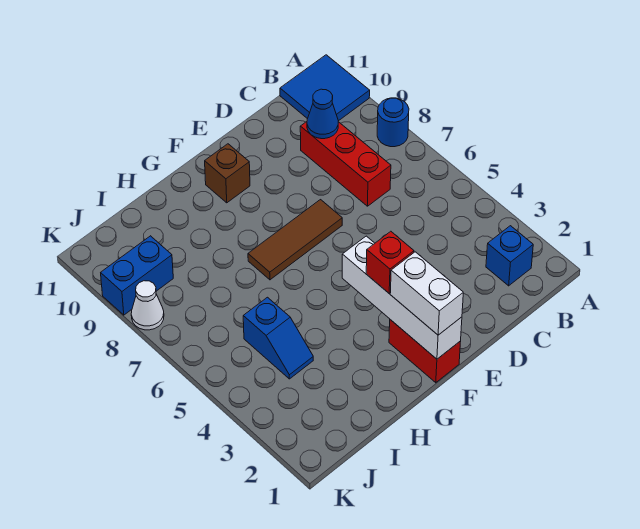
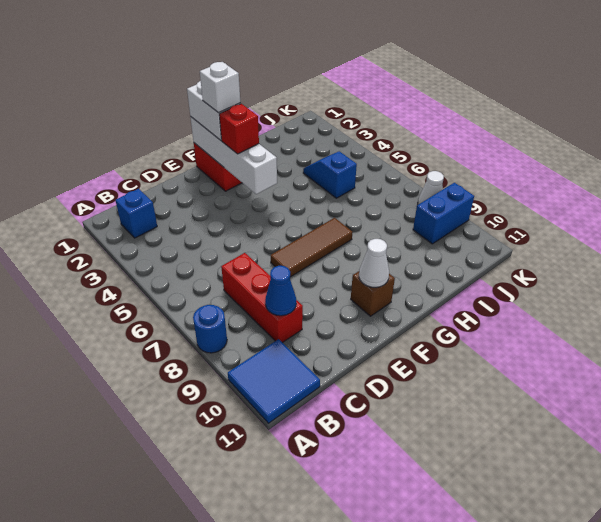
none -> white brick F2 level 4
none -> white cone F10 level 2

